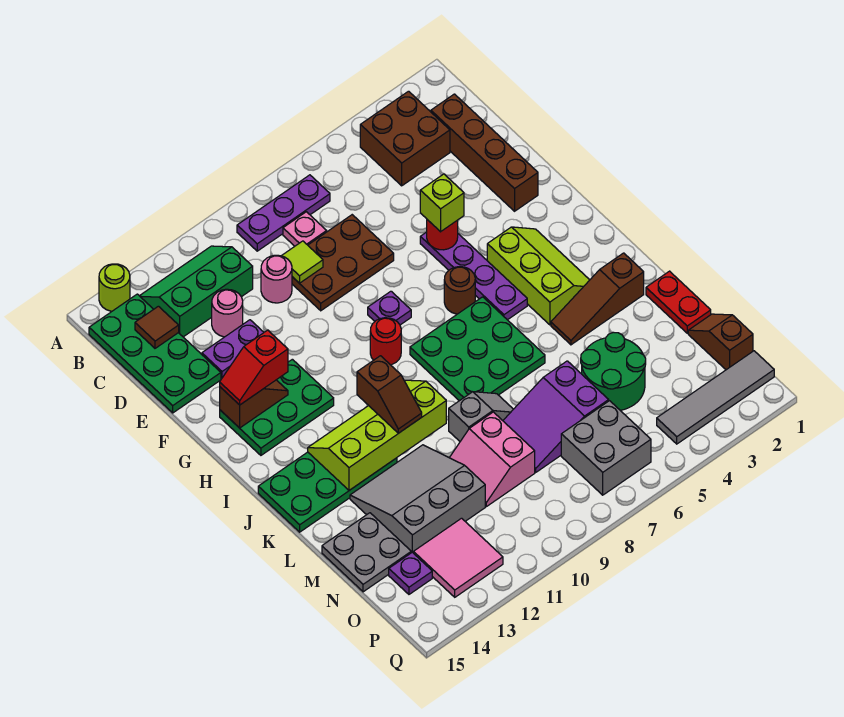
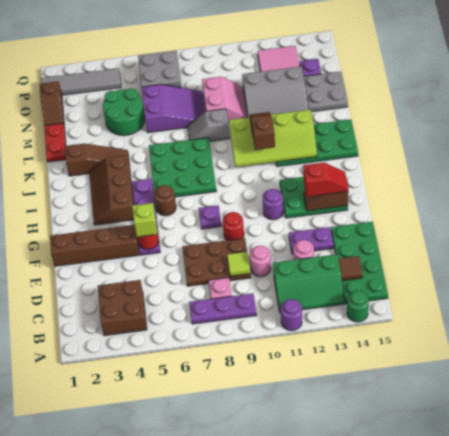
none -> purple round brick A11 level 1
lime round brick A14 level 1 -> green round brick A14 level 1
brown brick C2:F2 level 1 -> brown brick F1:F4 level 1
none -> purple round brick G11 level 1
lime slope H3:J4 level 1 top 4 -> brown slope H3:J4 level 1 top 4
red round brick H9 level 1 -> red round brick F9 level 1

